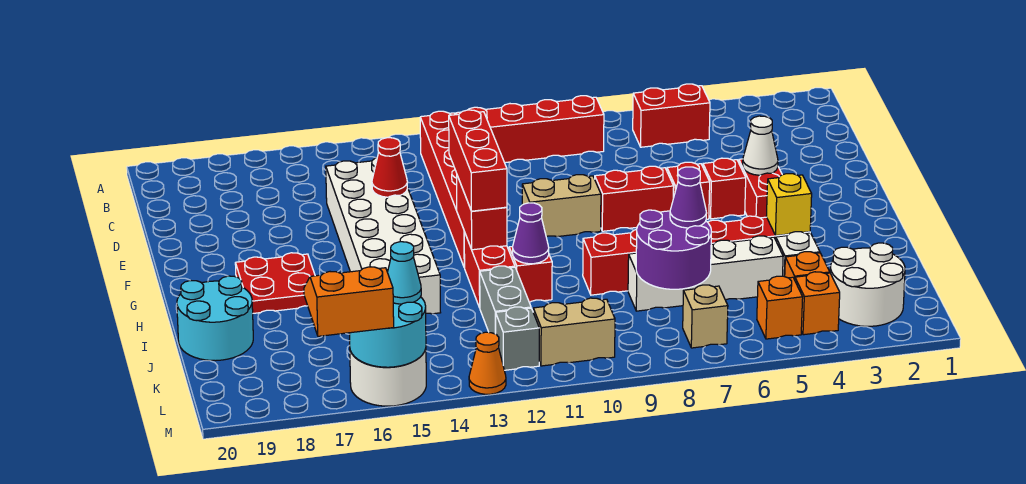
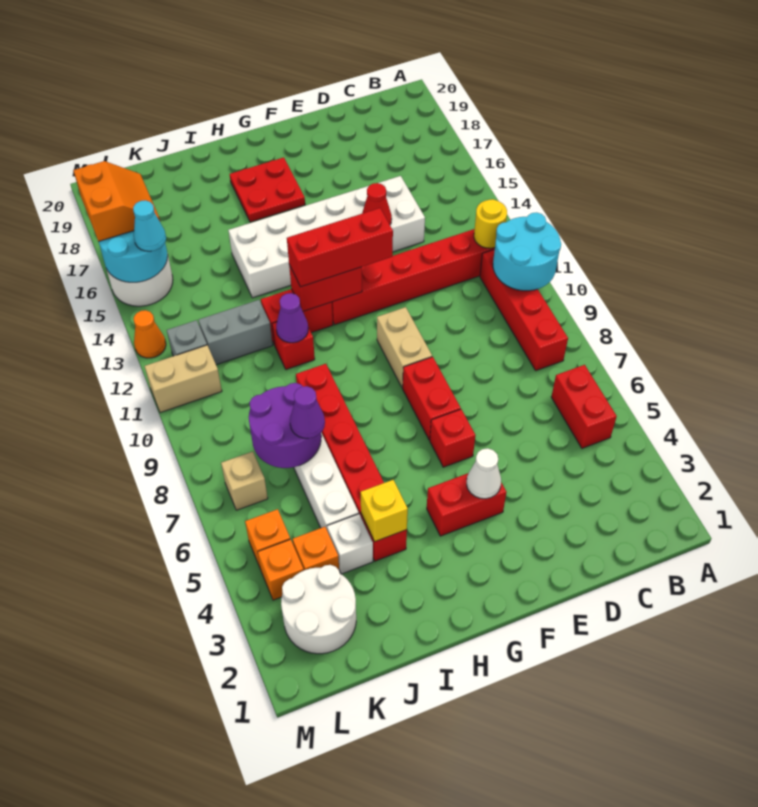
none -> yellow round brick B12 level 2
red brick F5 level 1 -> none
cyan round brick I19:J20 level 1 -> cyan round brick A10:B11 level 2
tan brick L10:L11 level 1 -> tan brick L11:M11 level 1

